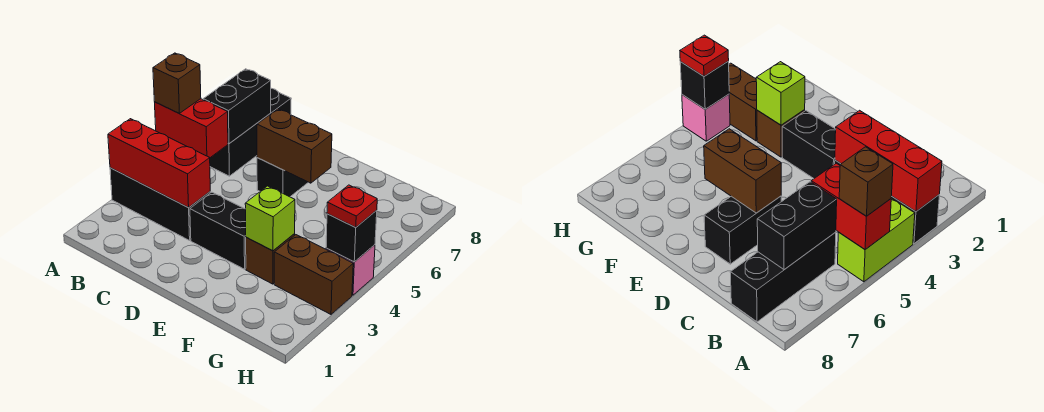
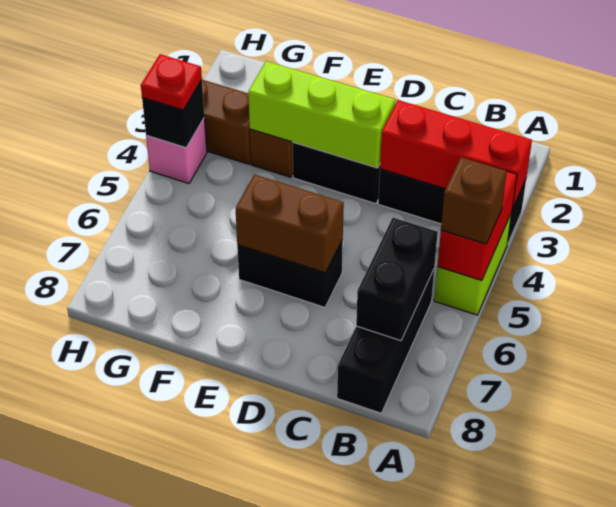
red brick A5:B5 level 2 -> red brick A4:A5 level 2
black brick D6:D7 level 1 -> black brick D6:E6 level 1
lime brick F3 level 2 -> lime brick D3:F3 level 2

